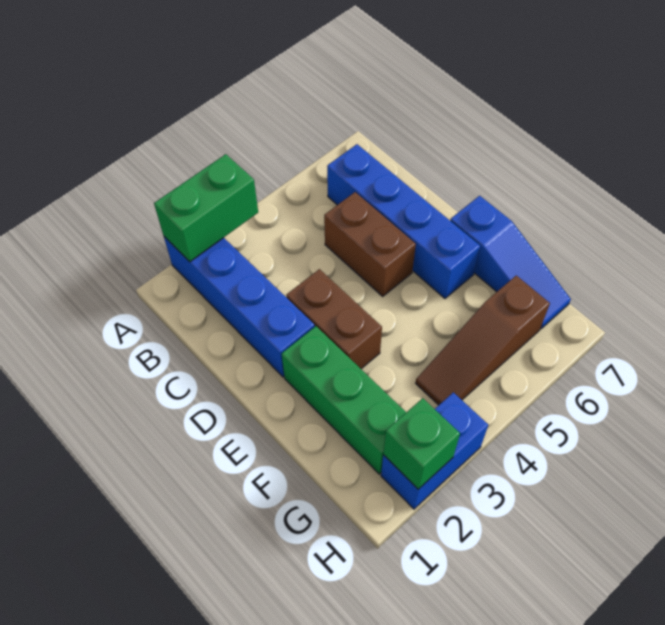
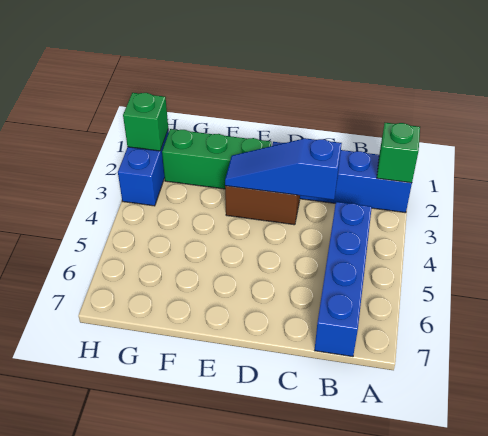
green brick A2:A3 level 2 -> green brick A2 level 2
blue brick B6:E6 level 1 -> blue brick B4:B7 level 1
brown brick C5:D5 level 1 -> none
blue slope E7:G7 level 1 top E -> blue slope C3:E3 level 2 top C
brown slope G4:G6 level 1 top 6 -> none

